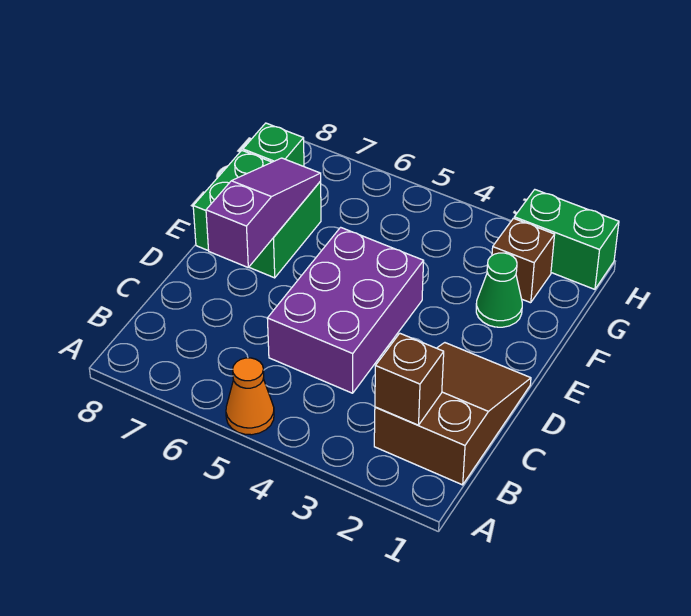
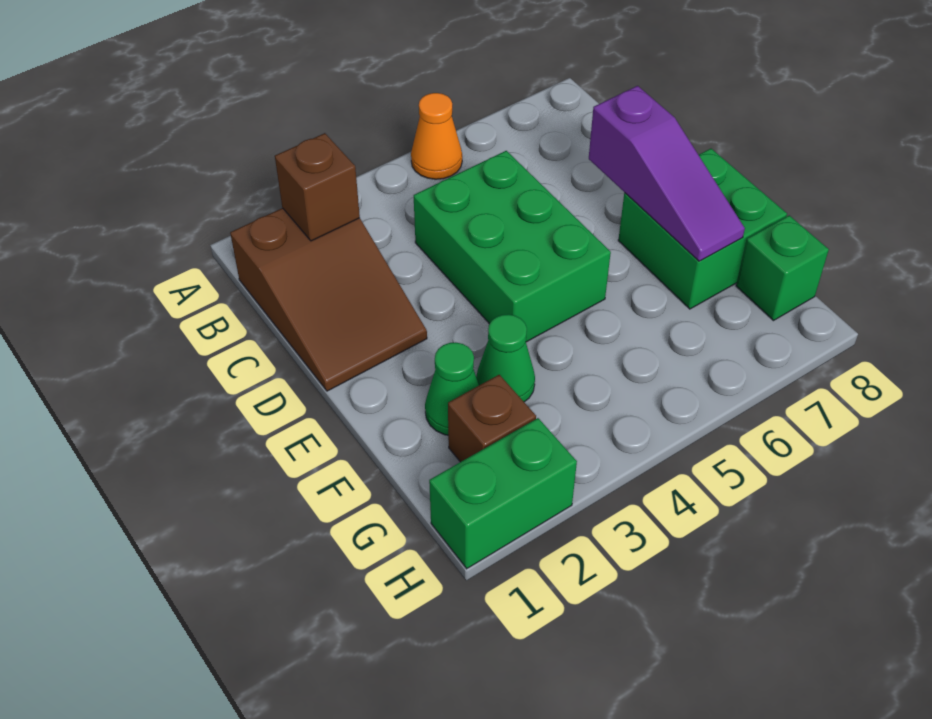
purple brick C4:E5 level 1 -> green brick C4:E5 level 1
none -> green cone F3 level 1

